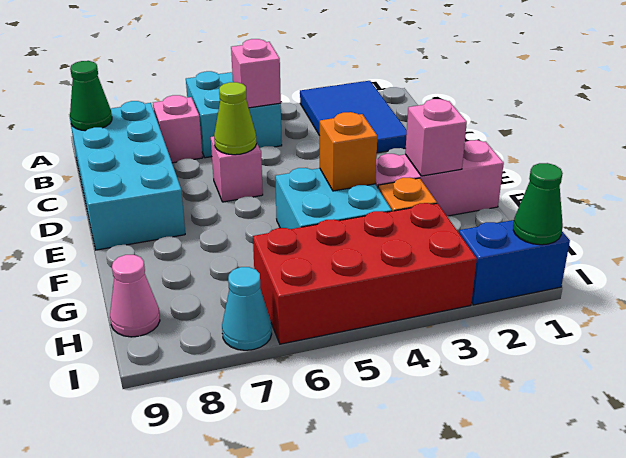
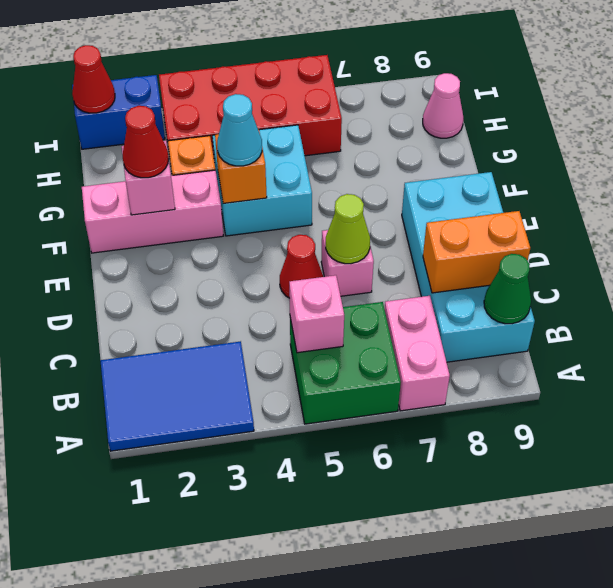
blue tile A2:C3 level 1 -> blue tile A1:B3 level 1
cyan brick A5:B6 level 1 -> green brick A5:B6 level 1
pink brick B7 level 1 -> pink brick A7:B7 level 1
none -> orange brick C8:C9 level 2
none -> red cone D5 level 1
none -> red cone F2 level 3
green cone I1 level 2 -> red cone I1 level 2
cyan cone I7 level 1 -> cyan cone F4 level 3

